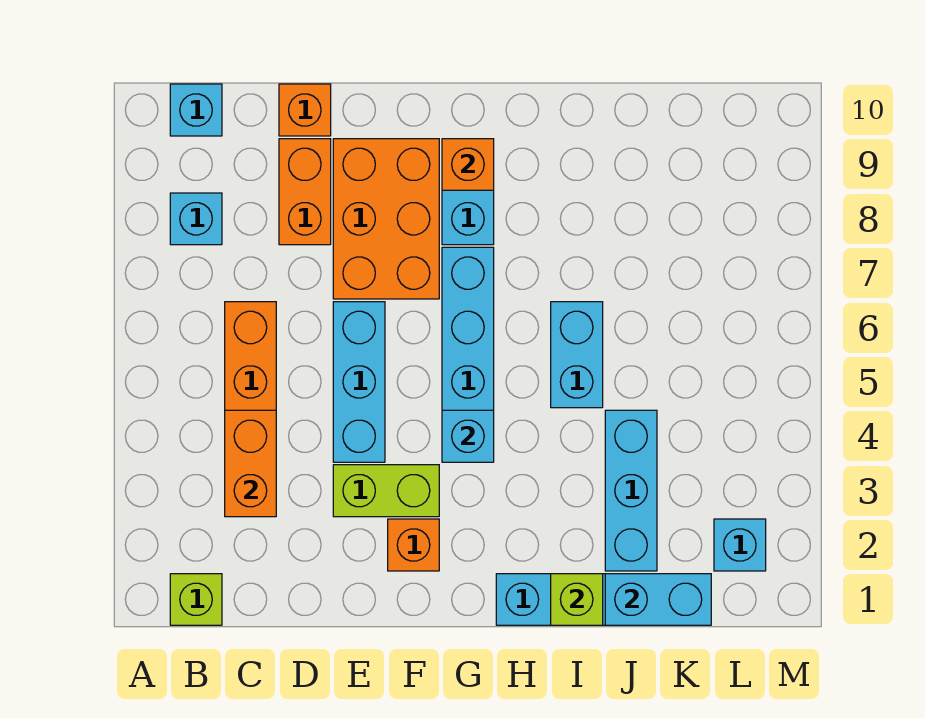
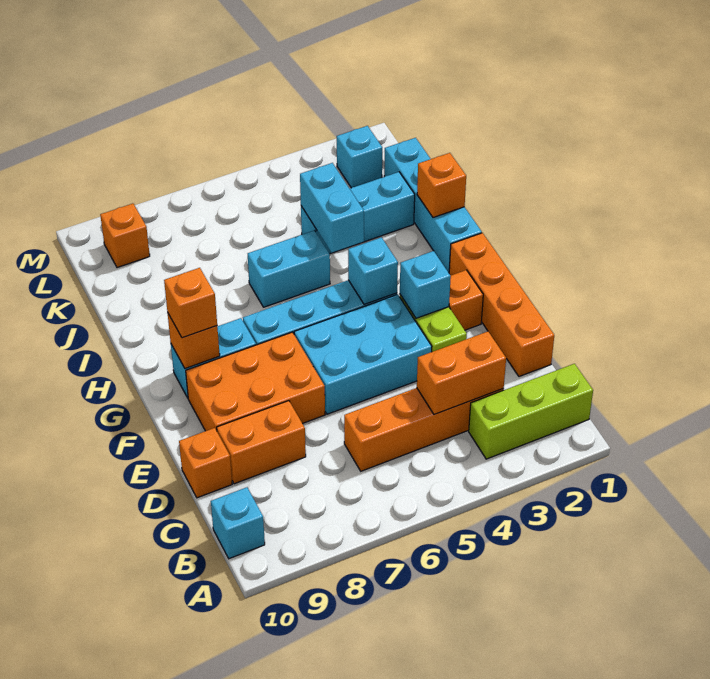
lime brick B1 level 1 -> lime brick B1:B3 level 1
cyan brick B8 level 1 -> cyan brick F3 level 2
none -> orange brick D1:G1 level 1
cyan brick E4:E6 level 1 -> cyan brick E4:F6 level 1
none -> orange brick G9 level 3
lime brick I1 level 2 -> orange brick I1 level 2
cyan brick J1:K1 level 2 -> cyan brick I4:J4 level 2
none -> orange brick L9 level 1

